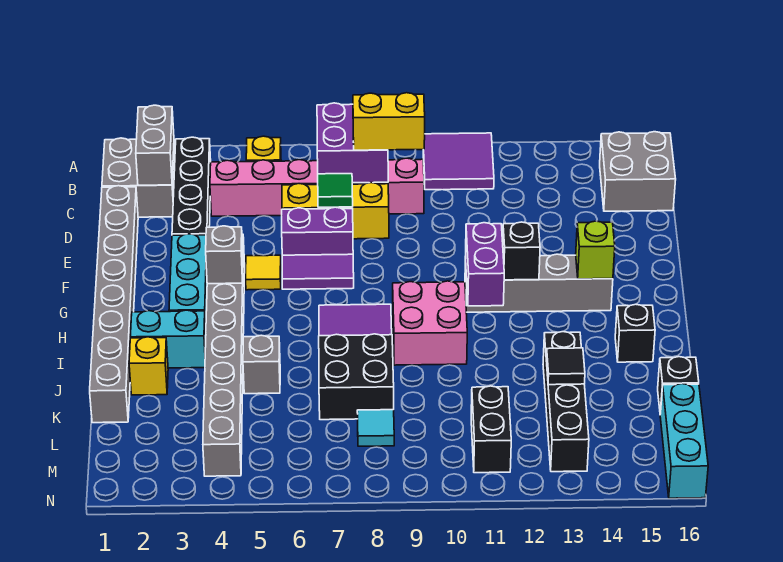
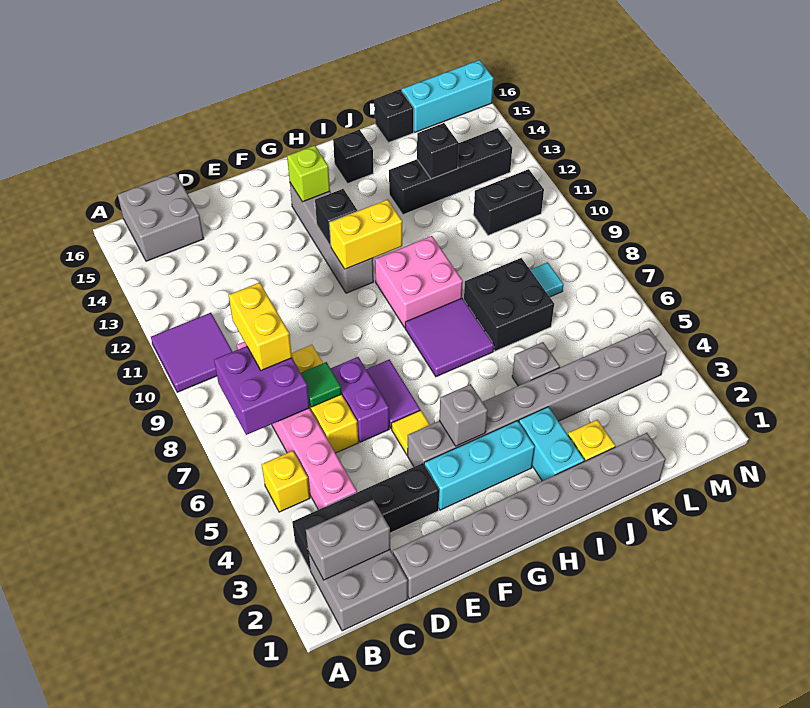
purple brick G11:H11 level 2 -> yellow brick G11:H11 level 2
black tile K13 level 2 -> black brick K13 level 2

